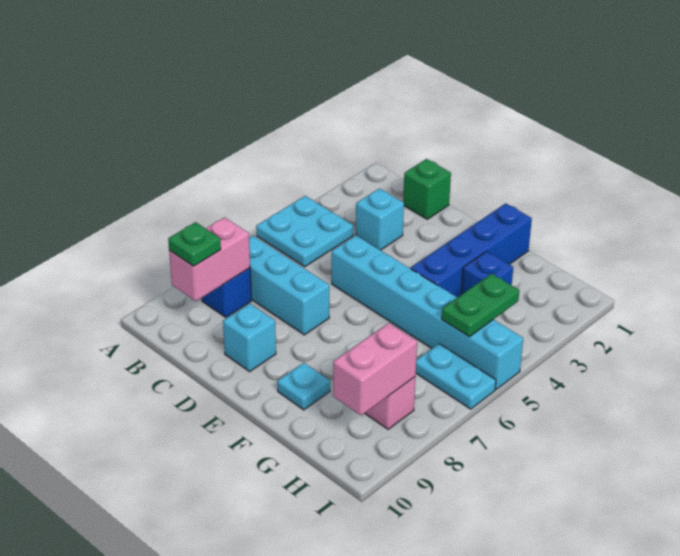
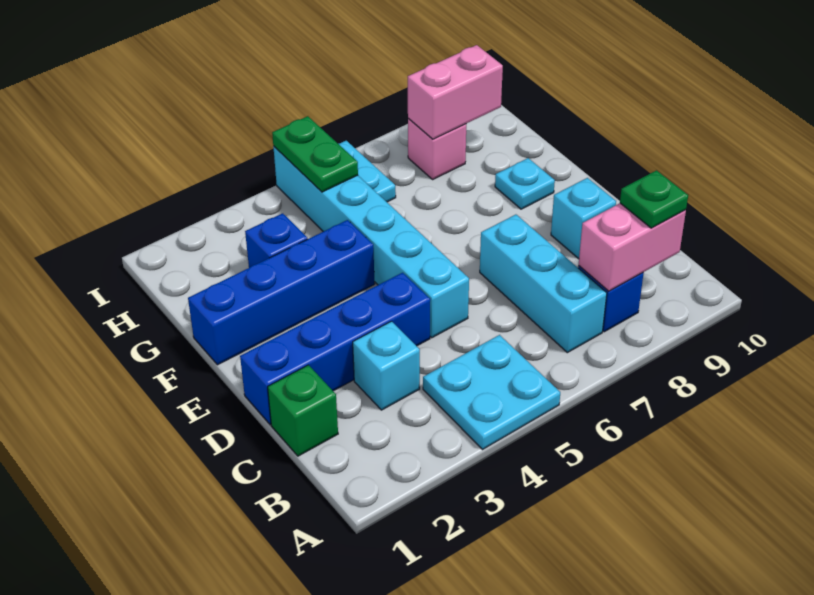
none -> blue brick D1:D4 level 1
green plate H4:H5 level 2 -> green plate H5:I5 level 2

